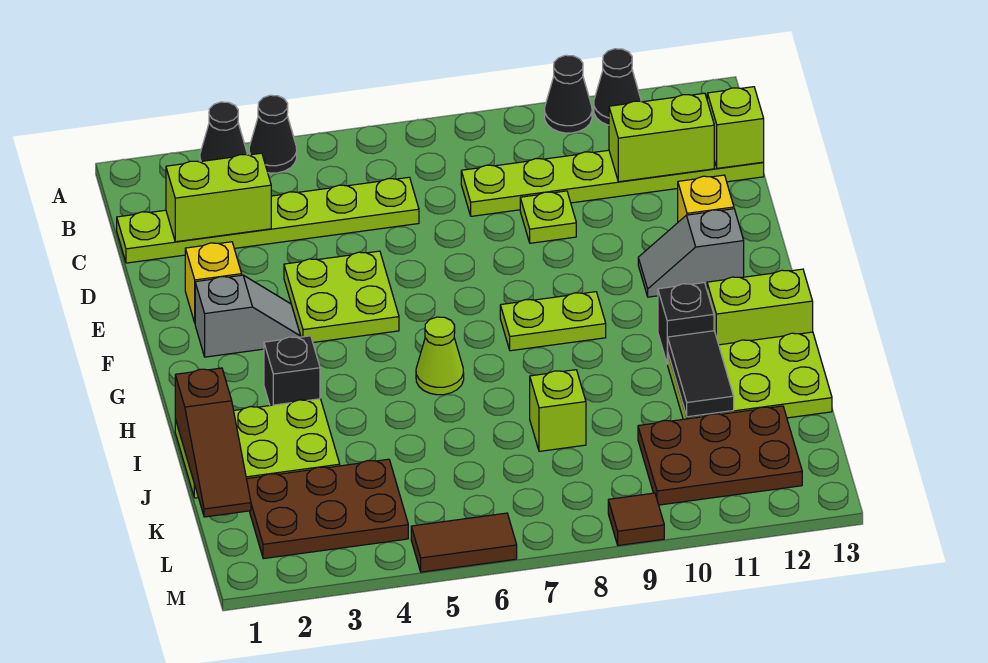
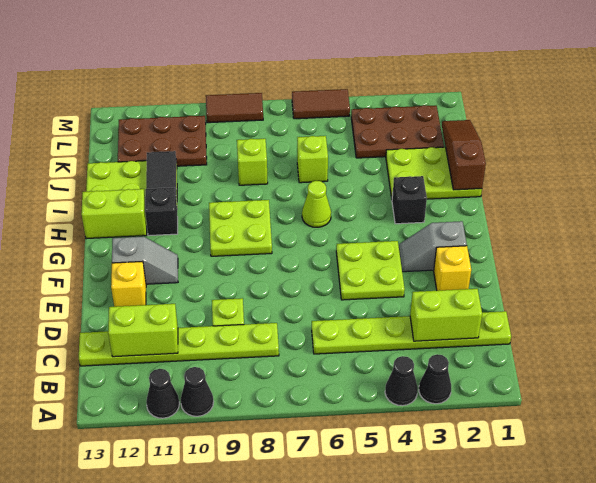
lime brick C13 level 2 -> lime brick J6 level 1
lime plate G8:G9 level 1 -> lime plate G8:H9 level 1
brown tile M9 level 1 -> brown tile M8:M9 level 1

